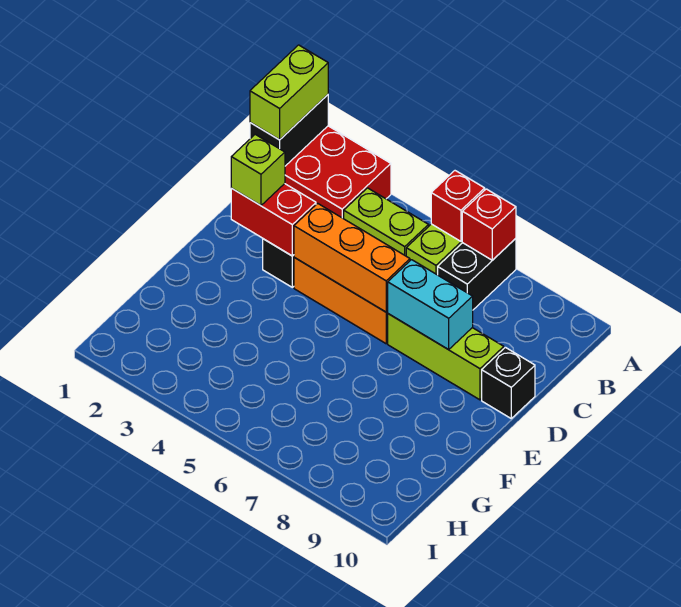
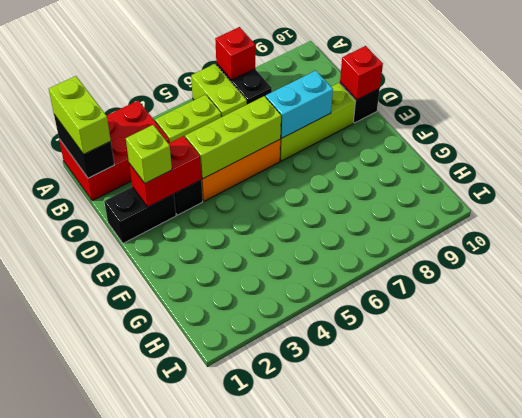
red brick A6 level 2 -> red brick D10 level 2
none -> black brick D1:D2 level 1
orange brick D4:D6 level 2 -> lime brick D4:D6 level 2

